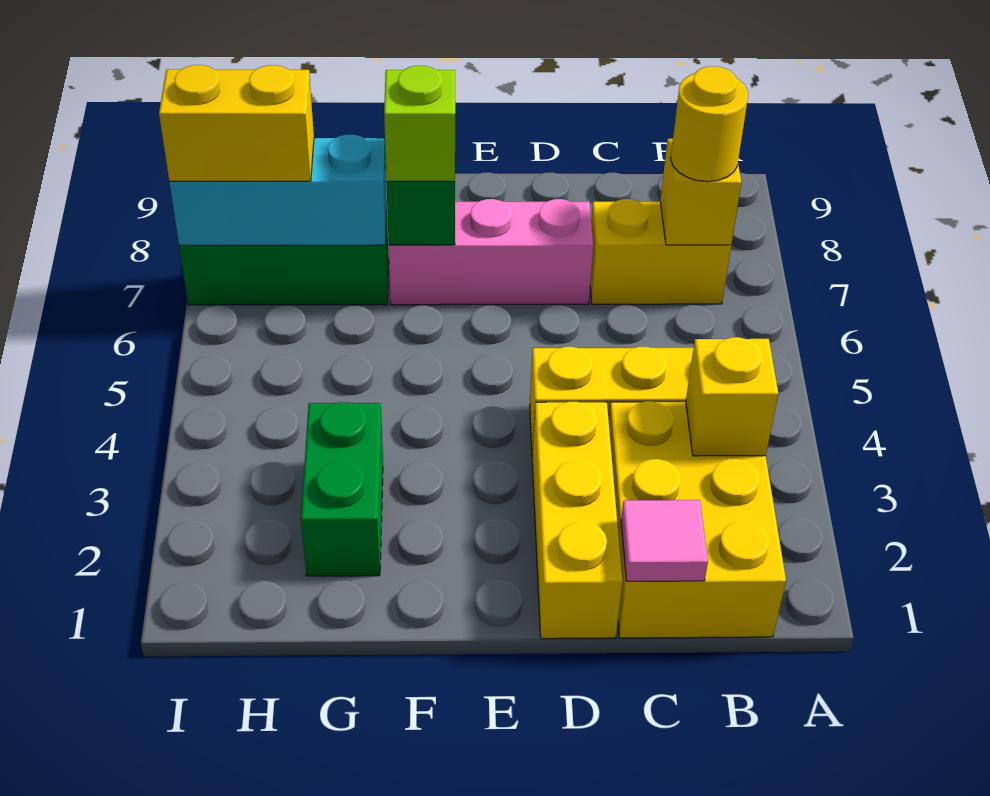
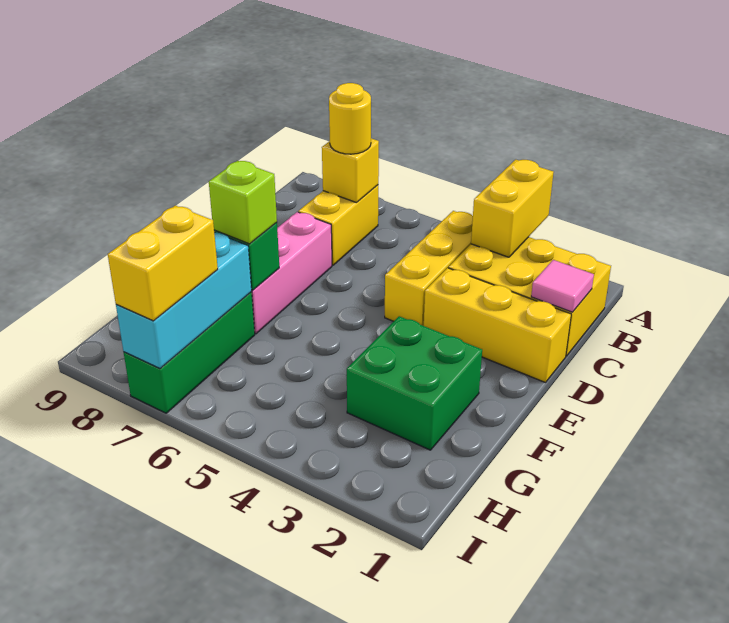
yellow brick B3 level 2 -> yellow brick A3:B3 level 2
green brick G2:G3 level 1 -> green brick F2:G3 level 1

